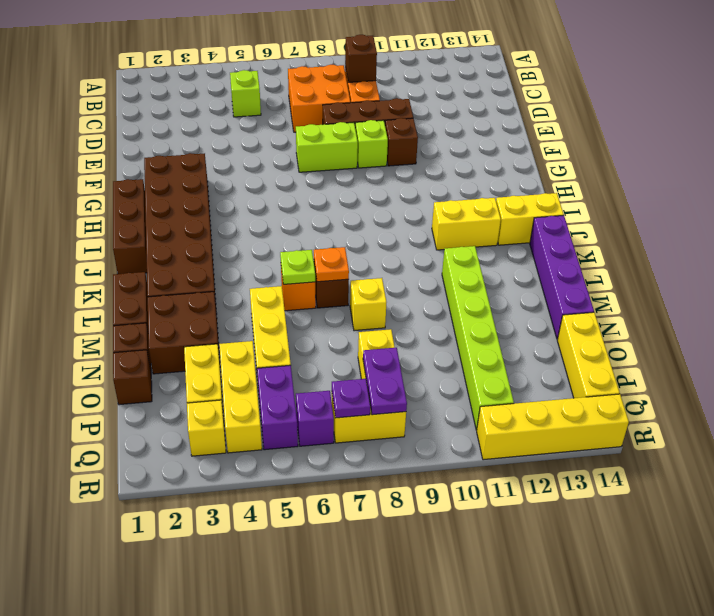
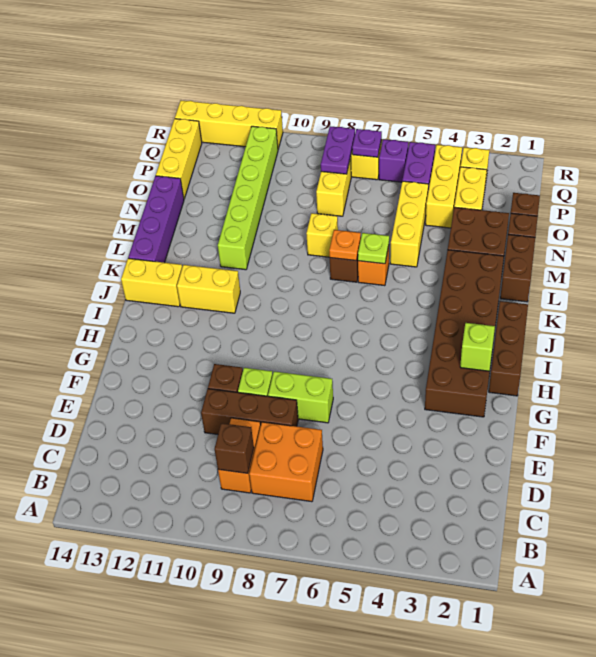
lime brick C5 level 1 -> lime brick H2 level 2

